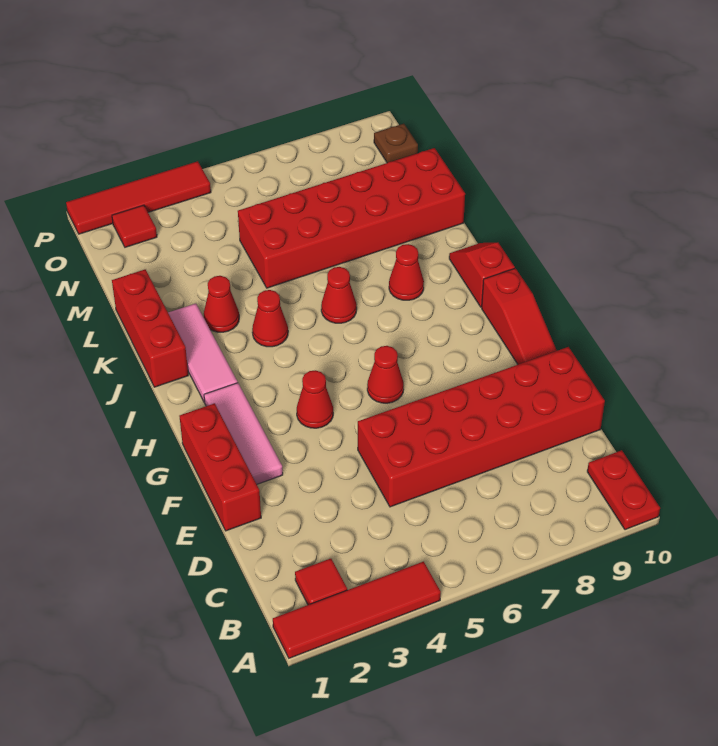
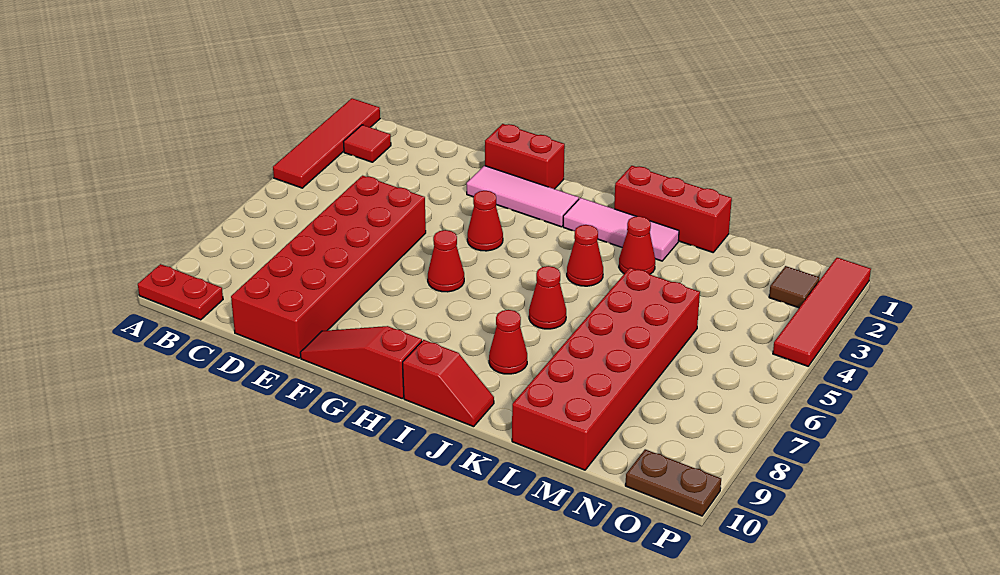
red brick E1:G1 level 1 -> red brick F1:G1 level 1
red tile O2 level 1 -> brown tile O2 level 1
brown plate O10 level 1 -> brown plate O10:P10 level 1

